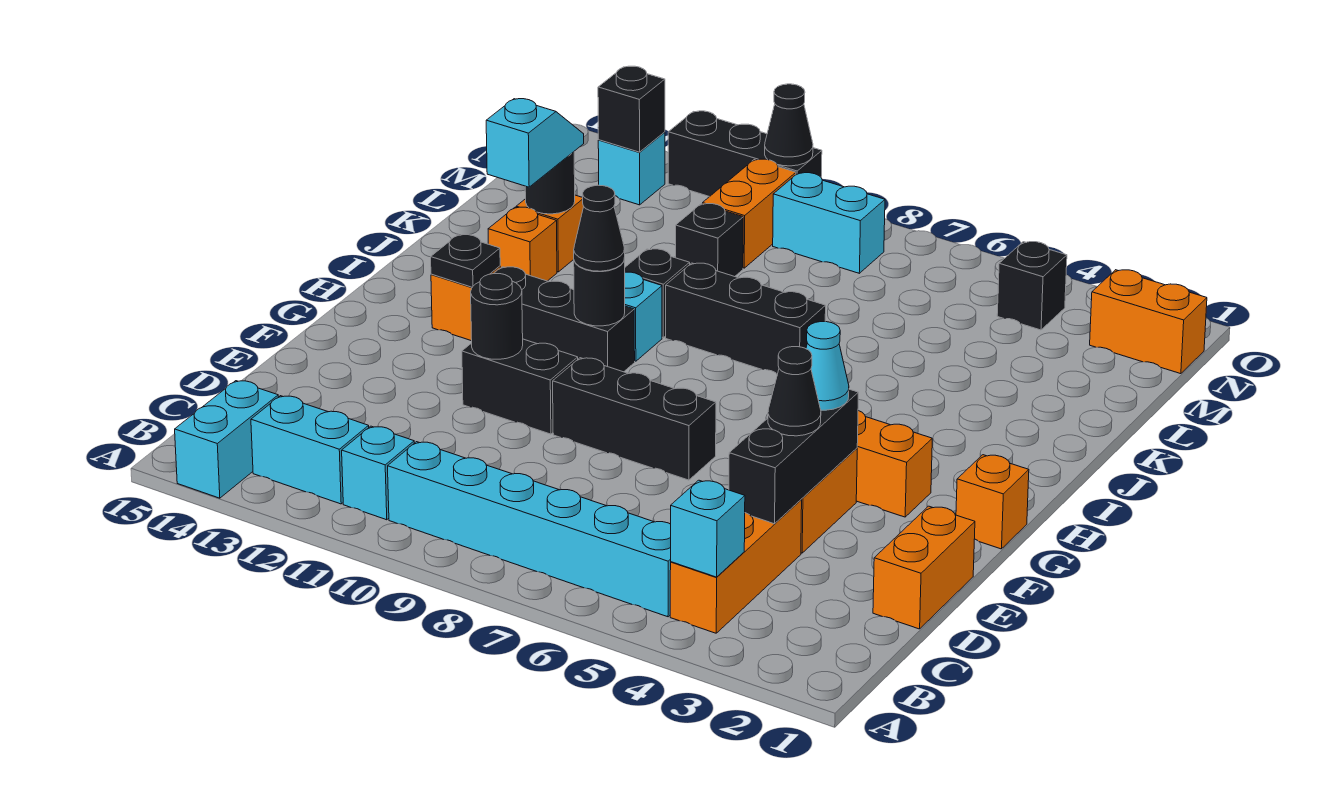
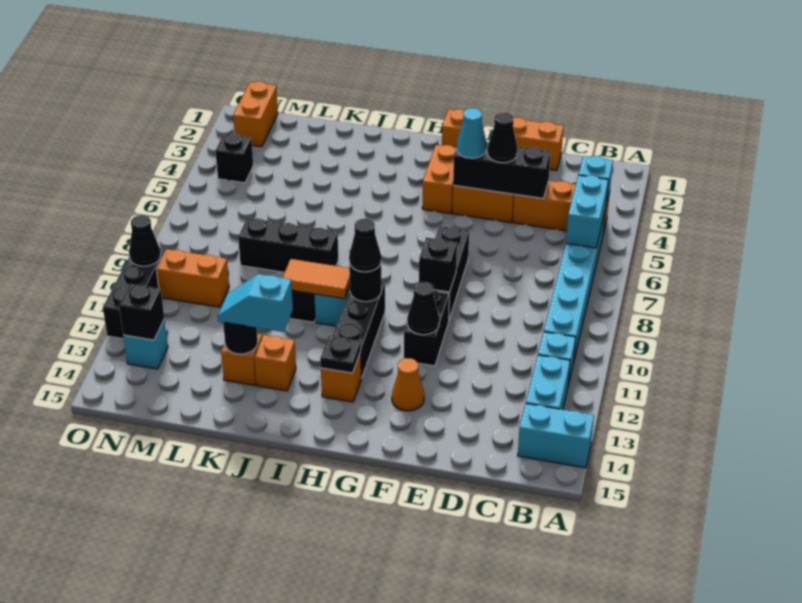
black round brick F11 level 2 -> black cone F11 level 2
none -> orange cone F13 level 1
none -> orange tile I10:J10 level 2
black brick J7:J9 level 1 -> black brick J8:L8 level 1
black brick L10 level 1 -> black brick F9 level 2
cyan brick N8:N9 level 1 -> cyan brick B5:B6 level 2

